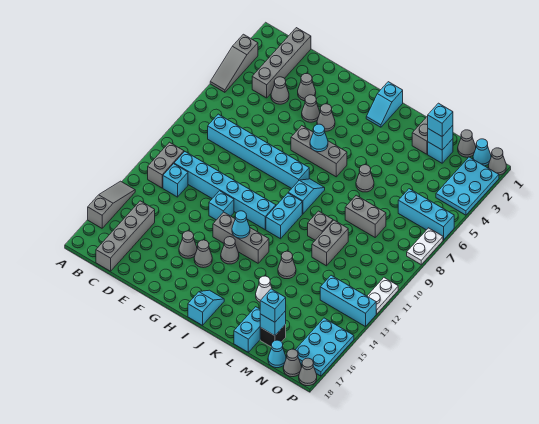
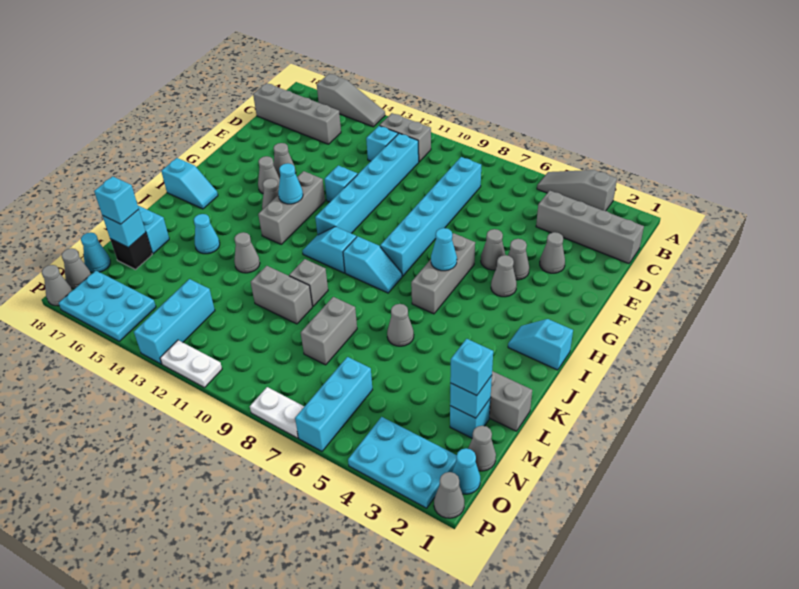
grey cone D4 level 1 -> grey cone F5 level 1
cyan brick I10:I11 level 1 -> cyan slope I10:I11 level 1 top 10
white cone K15 level 1 -> cyan cone K15 level 1

